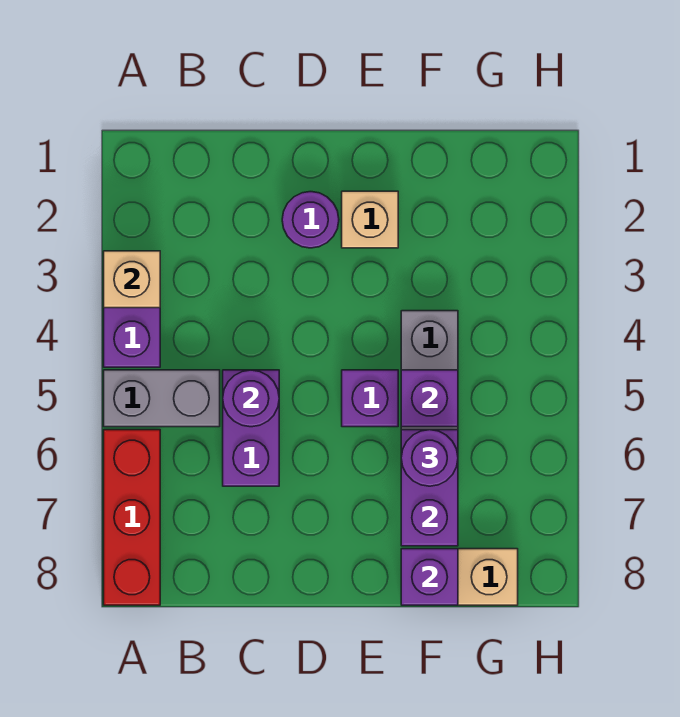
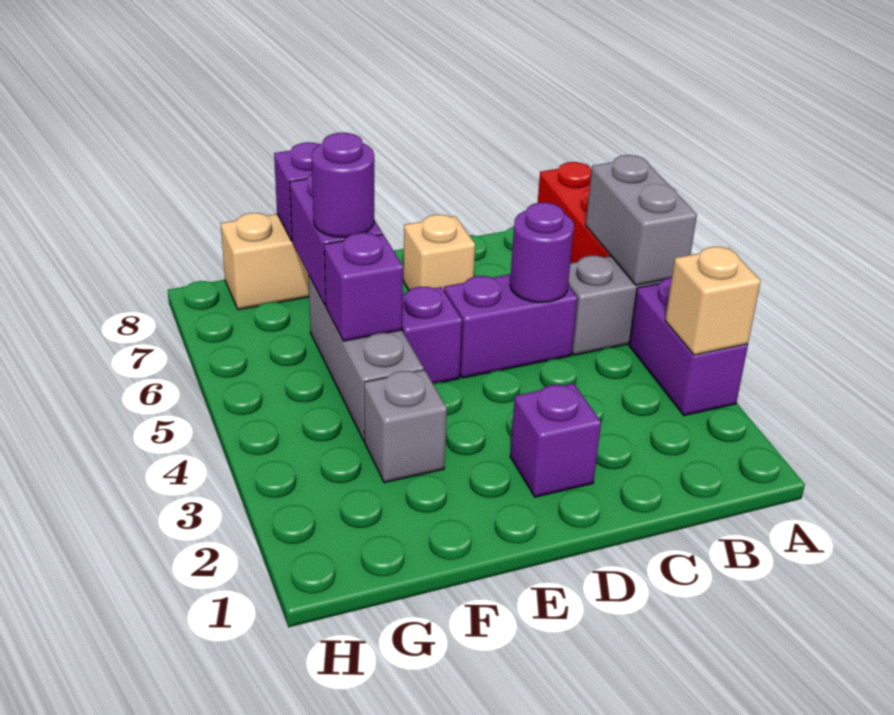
none -> grey brick A5:A6 level 2
purple brick C5:C6 level 1 -> purple brick C5:D5 level 1
purple round brick D2 level 1 -> purple brick D2 level 1
tan brick E2 level 1 -> tan brick D7 level 1
none -> grey brick F3 level 1

